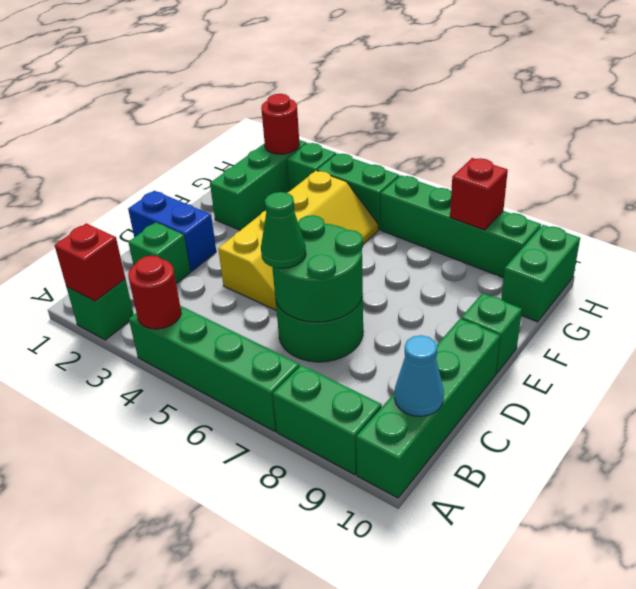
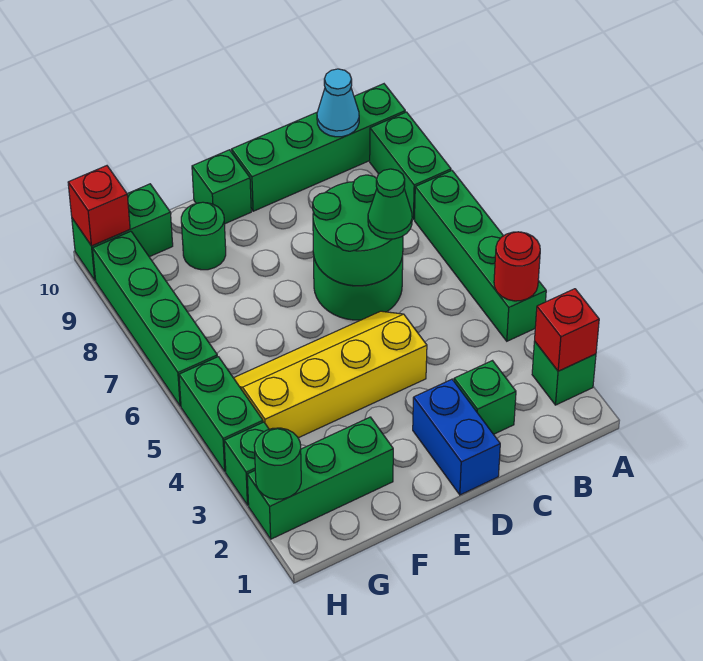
none -> green round brick F9 level 1
red round brick H2 level 2 -> green round brick H2 level 2
red brick H8 level 2 -> red brick H10 level 2

